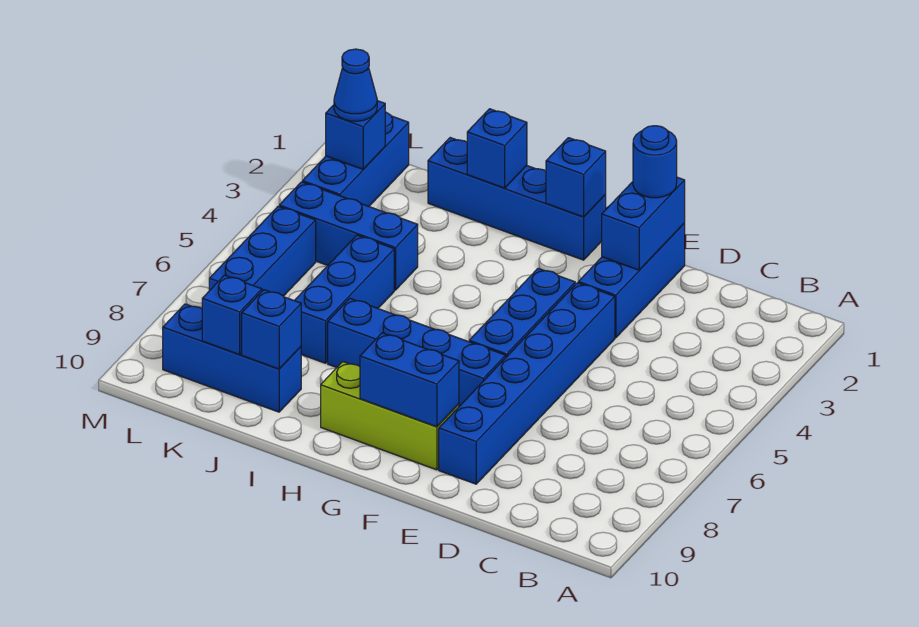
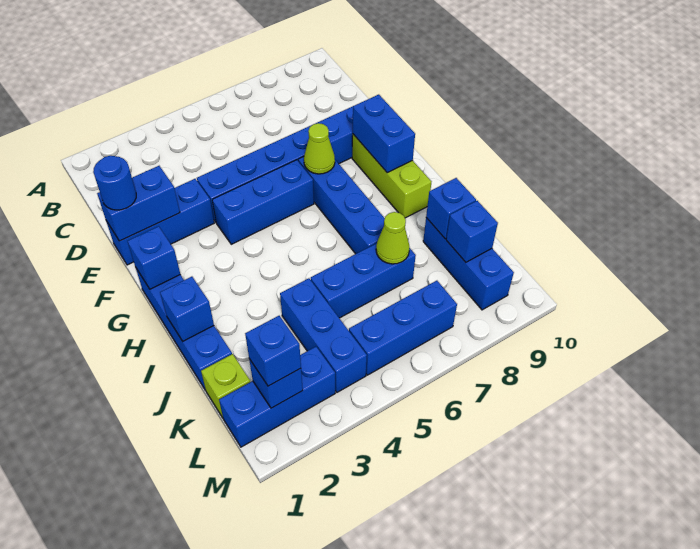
none -> lime cone F7 level 2
none -> lime cone J7 level 2
none -> lime brick K1 level 1
blue cone L2 level 3 -> blue brick L2 level 3

